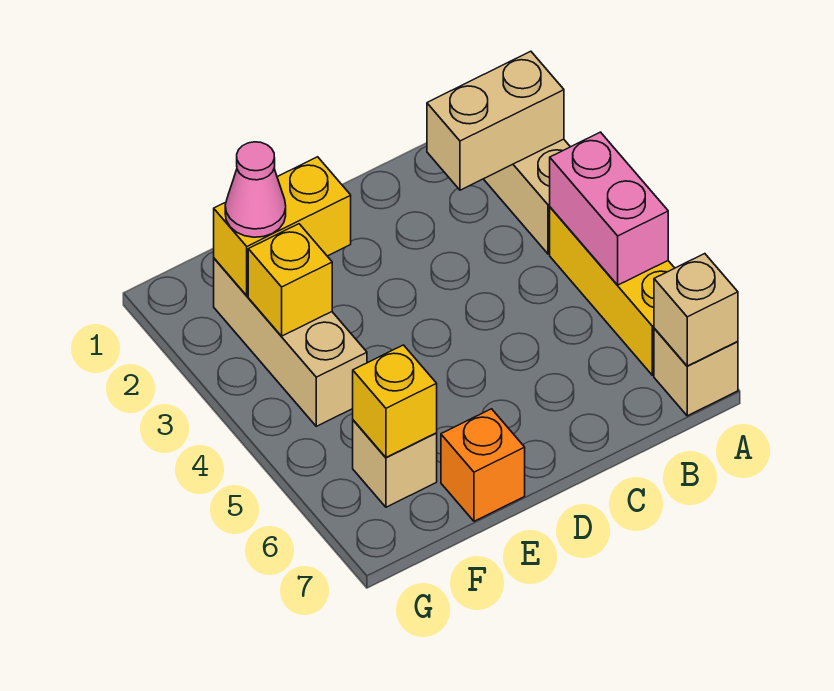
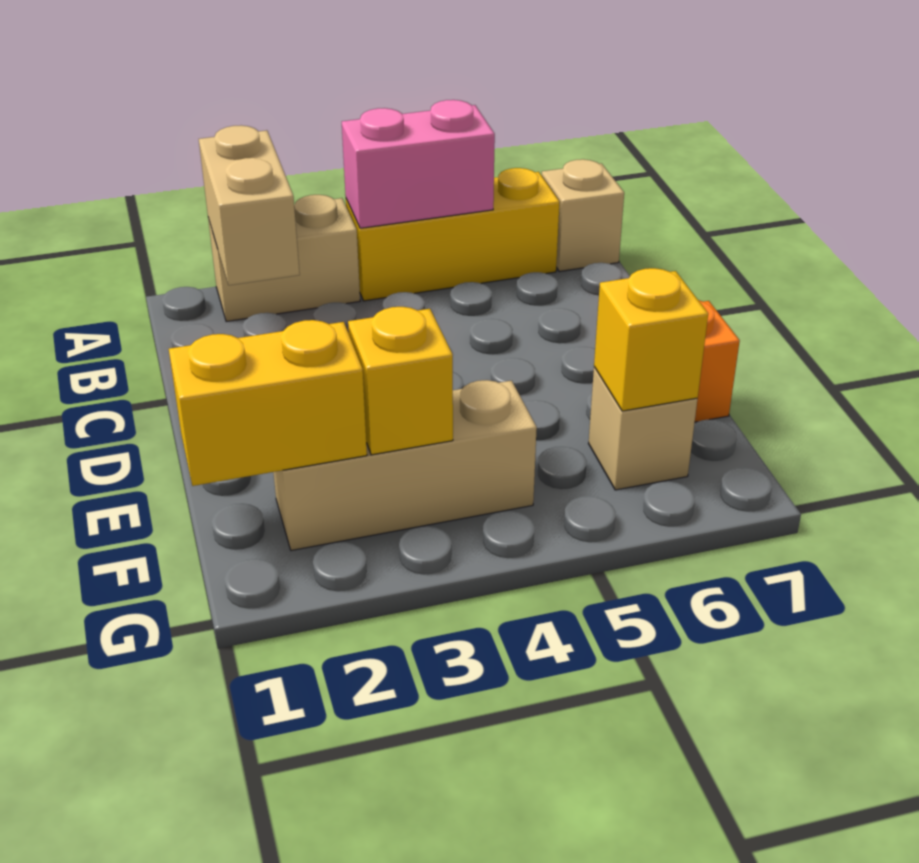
tan brick A7 level 2 -> none
yellow brick E2:F2 level 2 -> yellow brick F1:F2 level 2
pink cone F2 level 3 -> none

